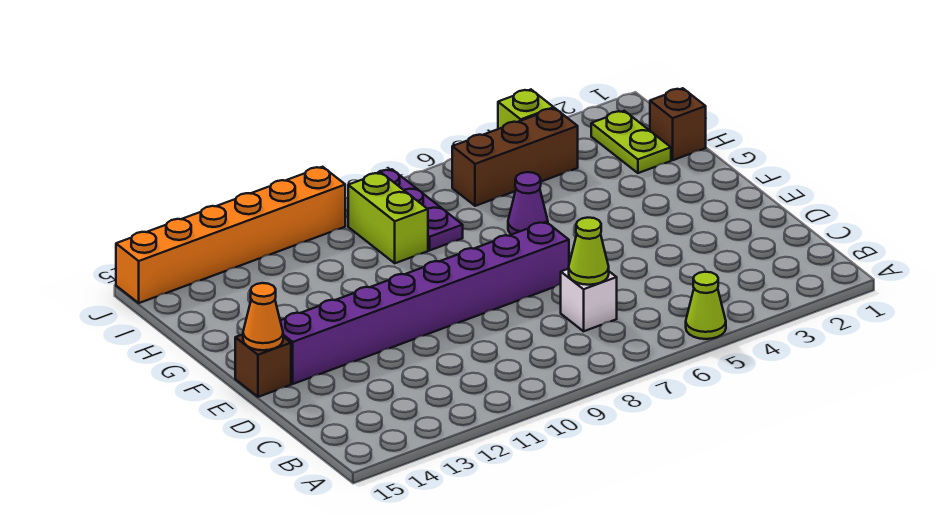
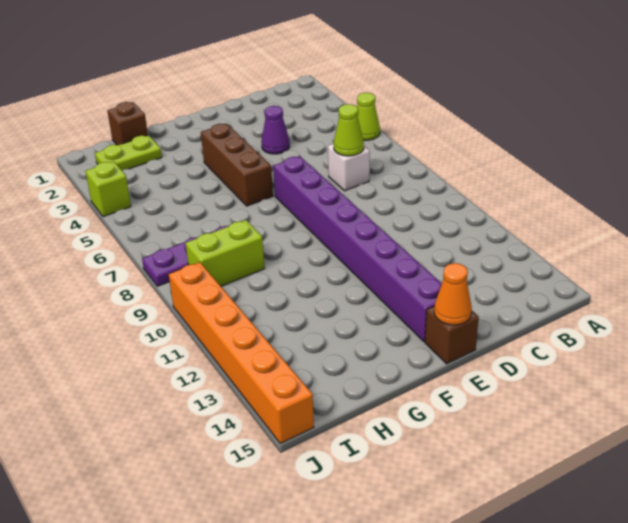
purple cone G6 level 1 -> purple cone D4 level 1
brown brick I4:I6 level 1 -> brown brick F4:F6 level 1

